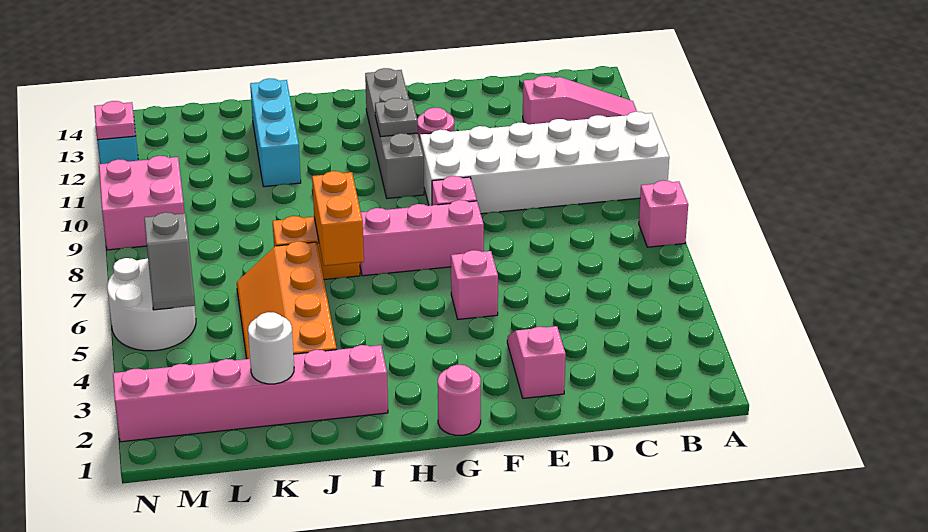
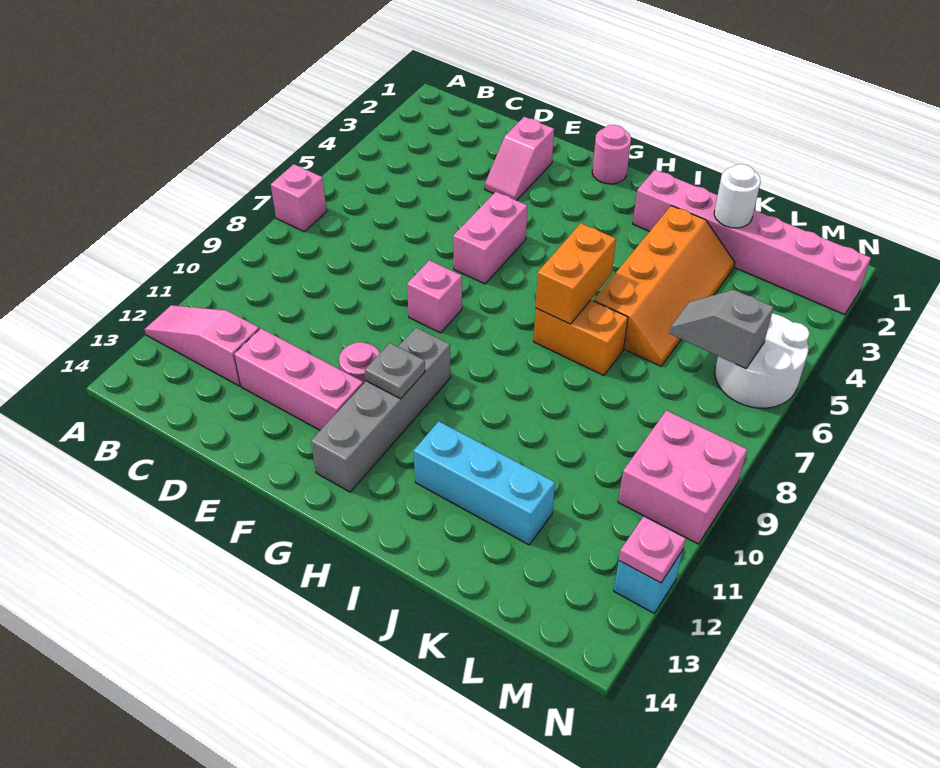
white brick A9:F10 level 1 -> none
pink brick F5 level 1 -> pink brick F5:F6 level 1
pink brick F7:H7 level 1 -> pink brick D12:F12 level 1
cyan brick J11:J13 level 1 -> cyan brick I12:K12 level 1
grey slope M5:M6 level 2 top 6 -> grey slope L6:M6 level 2 top M

